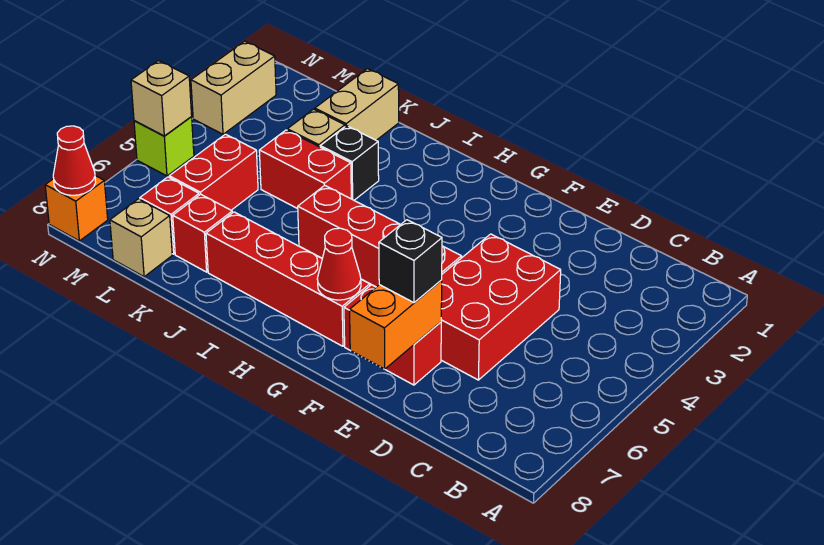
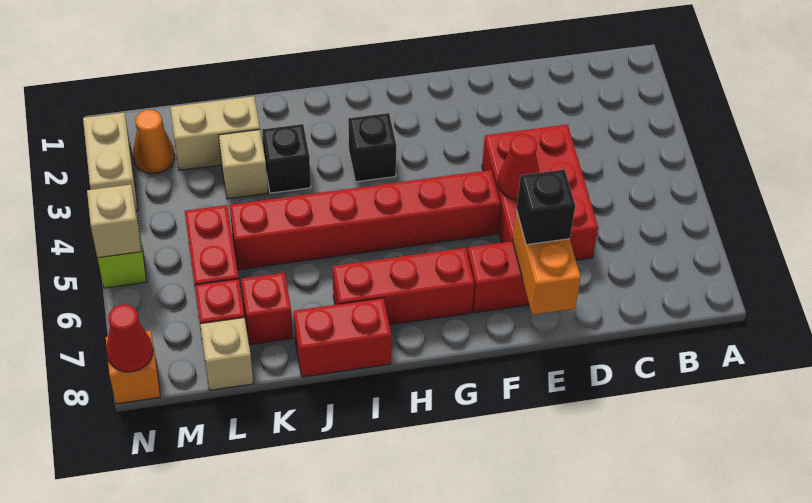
red brick F5:I5 level 1 -> red brick F5:K5 level 1
red brick G7:J7 level 1 -> red brick G7:I7 level 1
red cone G7 level 2 -> red cone E5 level 2
none -> black brick H3 level 1
red brick J4:K4 level 1 -> red brick I8:J8 level 1
tan brick K1:K2 level 1 -> tan brick K2:L2 level 1
none -> orange cone M2 level 1

